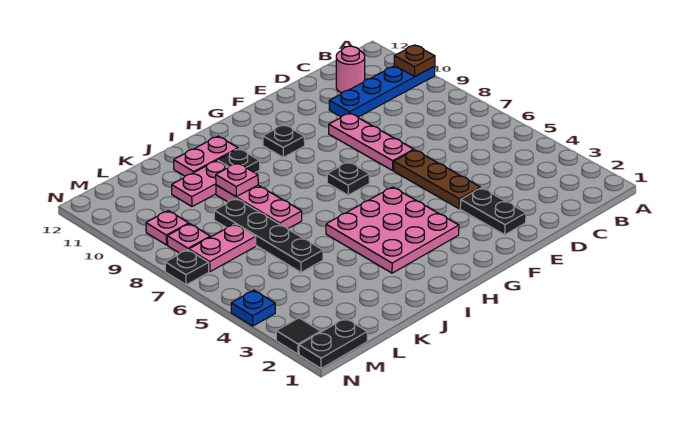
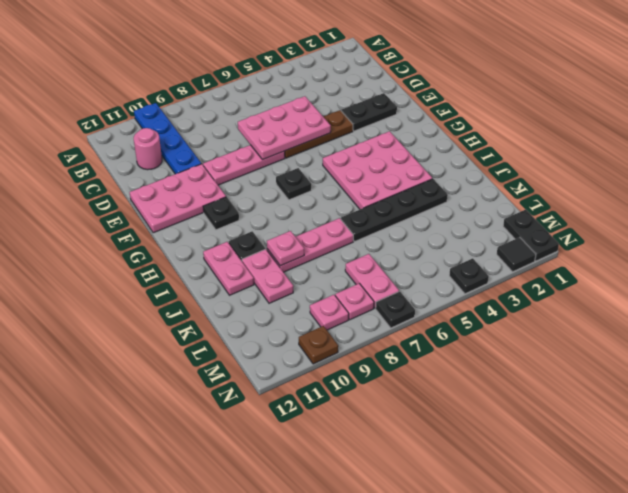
brown plate A10 level 2 -> brown plate N10 level 1
none -> pink plate D5:E7 level 2
none -> pink plate E10:F12 level 1
black plate K5:K8 level 1 -> black plate J3:J6 level 1
blue plate N4 level 1 -> black plate N4 level 1

